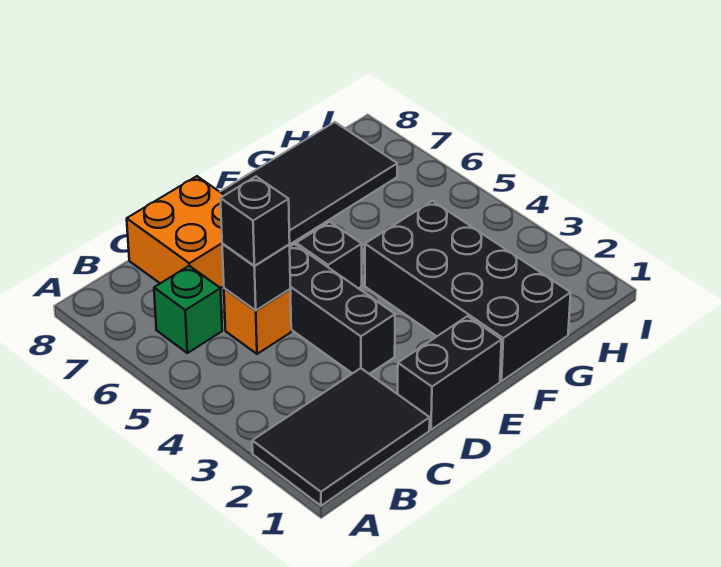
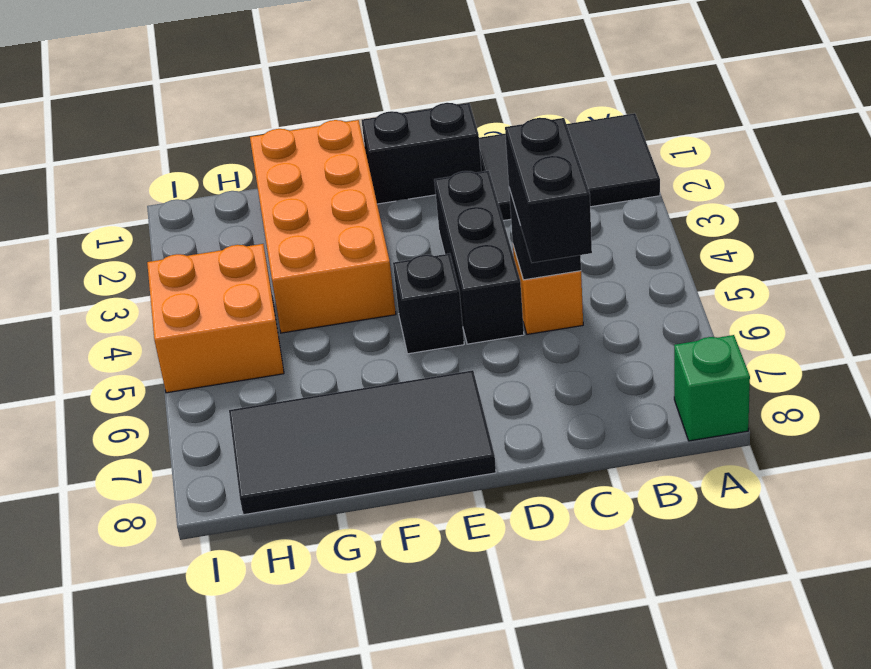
green brick B6 level 1 -> green brick A8 level 1
black brick C5 level 3 -> black brick C5:C6 level 3
orange brick C7:D8 level 1 -> orange brick H4:I5 level 1
black brick F1:G4 level 1 -> orange brick F1:G4 level 1

